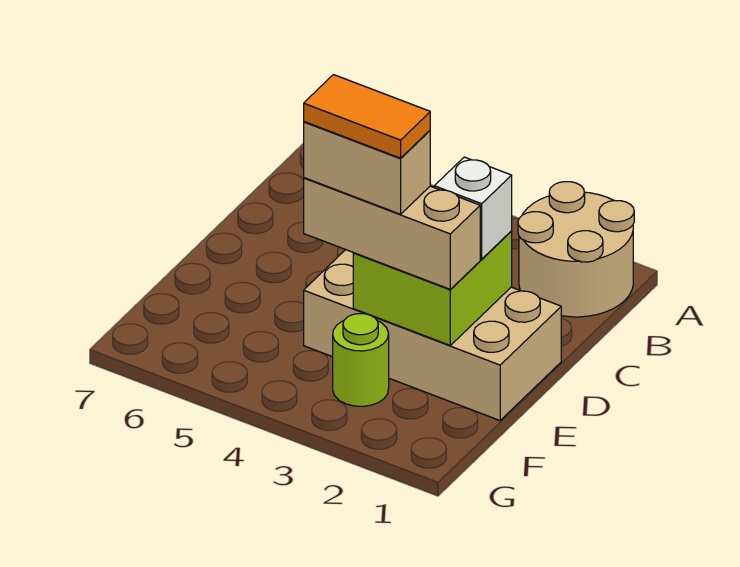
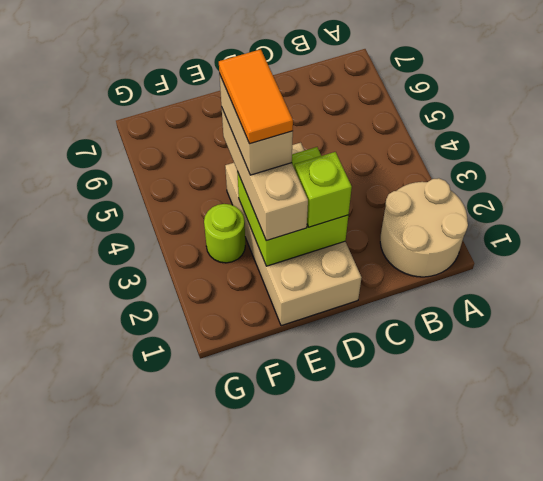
white brick D2 level 3 -> lime brick D2 level 3

